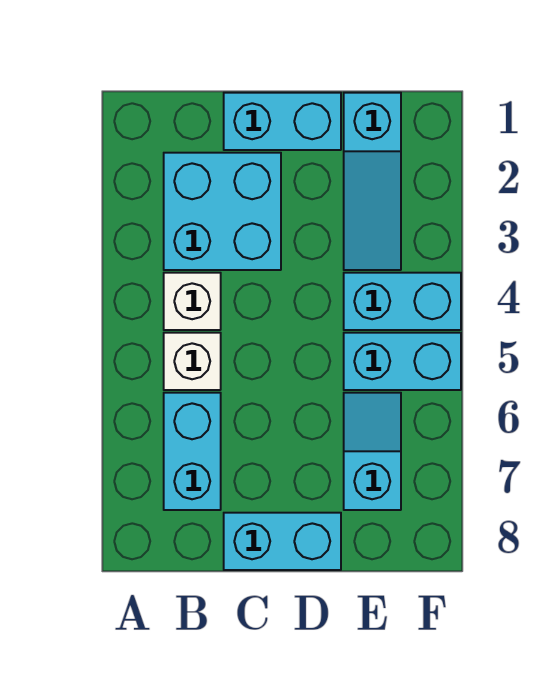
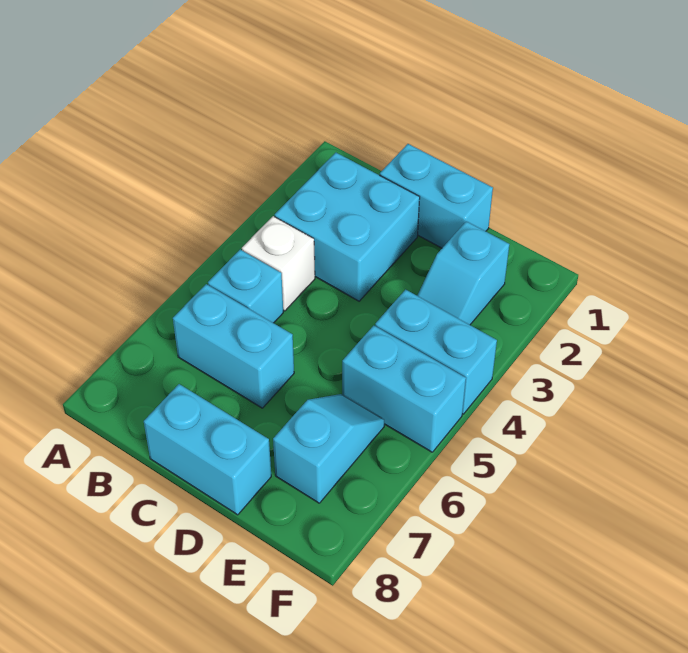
white brick B5 level 1 -> cyan brick B5 level 1
cyan brick B6:B7 level 1 -> cyan brick B6:C6 level 1
cyan slope E1:E3 level 1 top 1 -> cyan slope E2:E3 level 1 top 2

